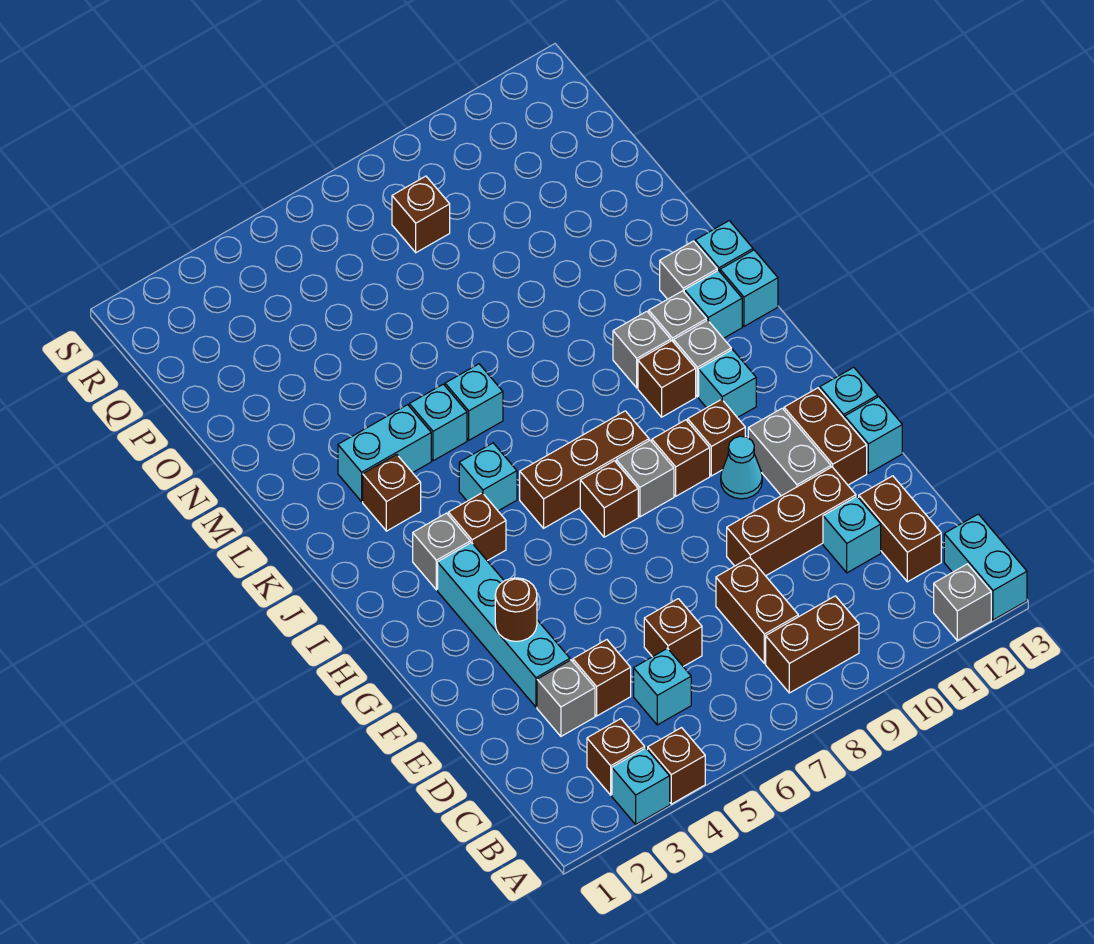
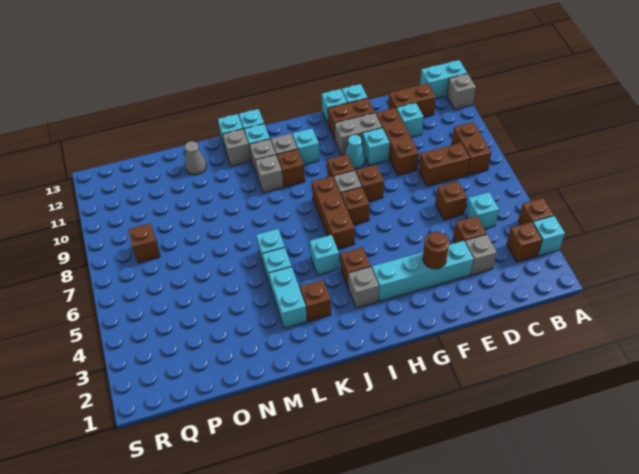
none -> cyan brick F10 level 1
brown brick H10 level 1 -> brown brick G8 level 1
none -> grey cone N12 level 1

